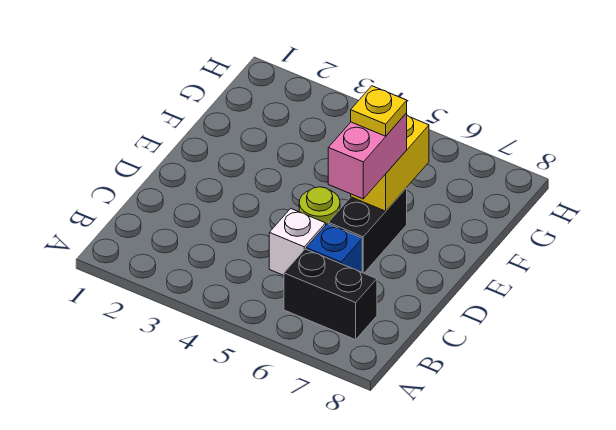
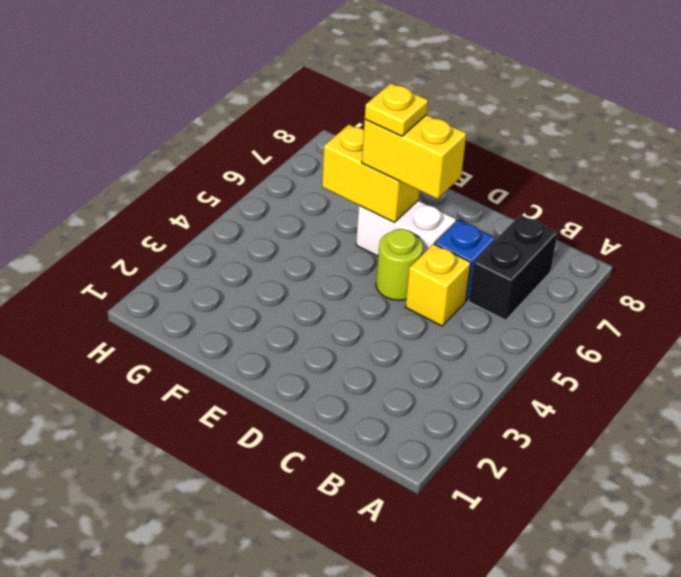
white brick C5 level 1 -> yellow brick C5 level 1
black brick D6:E6 level 1 -> white brick D6:E6 level 1
pink brick D6:E6 level 3 -> yellow brick D6:E6 level 3

